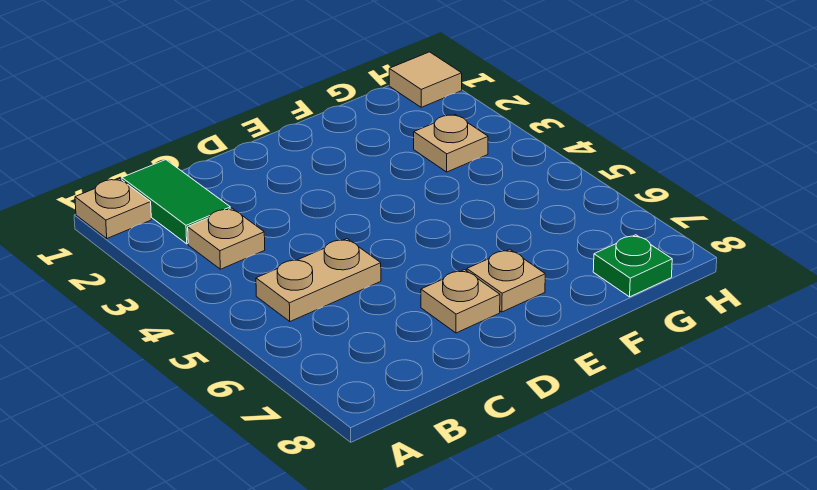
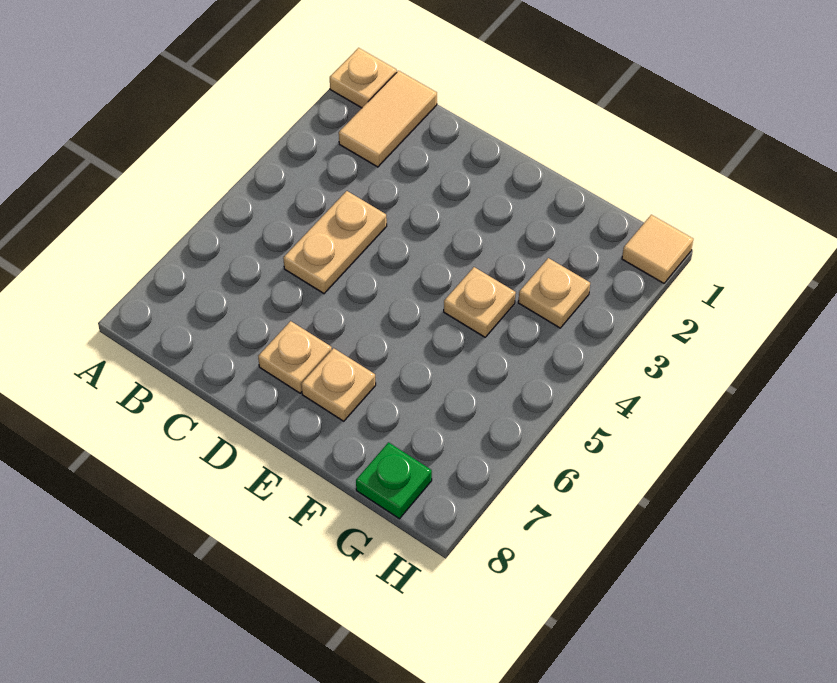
green tile B1:B2 level 1 -> tan tile B1:B2 level 1
tan plate B3 level 1 -> tan plate F4 level 1
tan plate B5:C5 level 1 -> tan plate C4:C5 level 1

